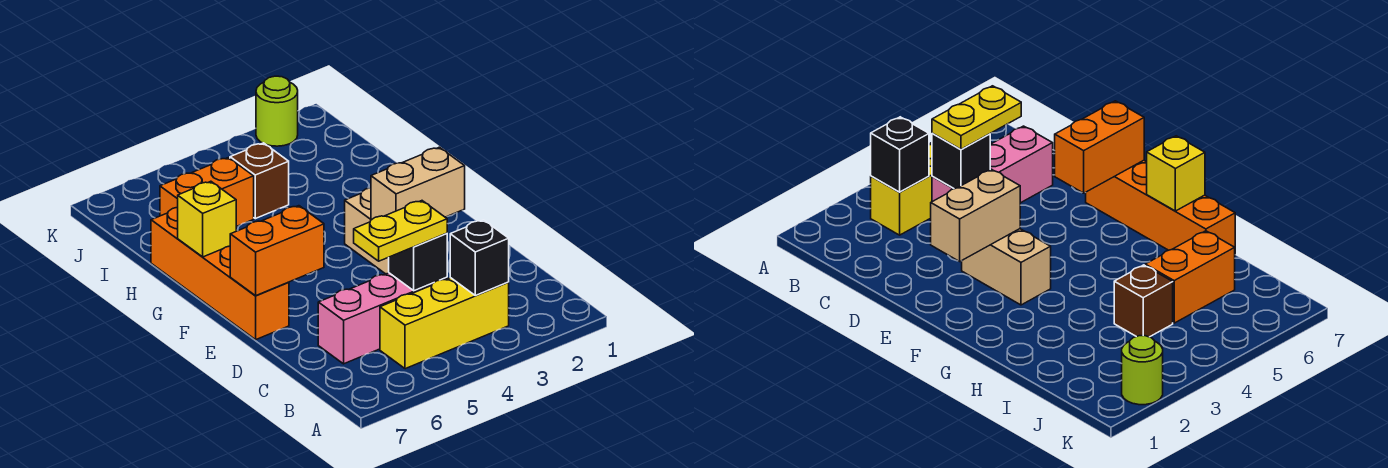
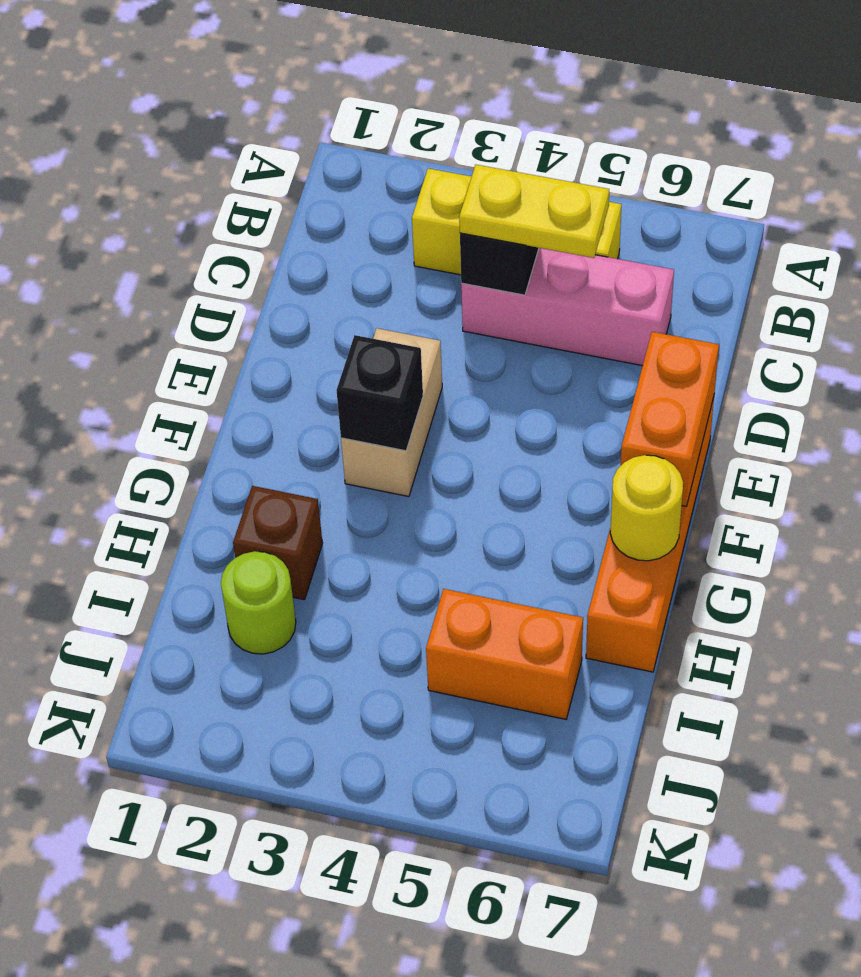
black brick B3 level 2 -> black brick F3 level 2
tan brick E2:E3 level 2 -> none
orange brick E6:E7 level 2 -> orange brick E7:F7 level 2
yellow brick G7 level 2 -> yellow round brick G7 level 2
brown brick I4 level 1 -> brown brick H2 level 1
lime round brick K2 level 1 -> lime round brick I2 level 1

